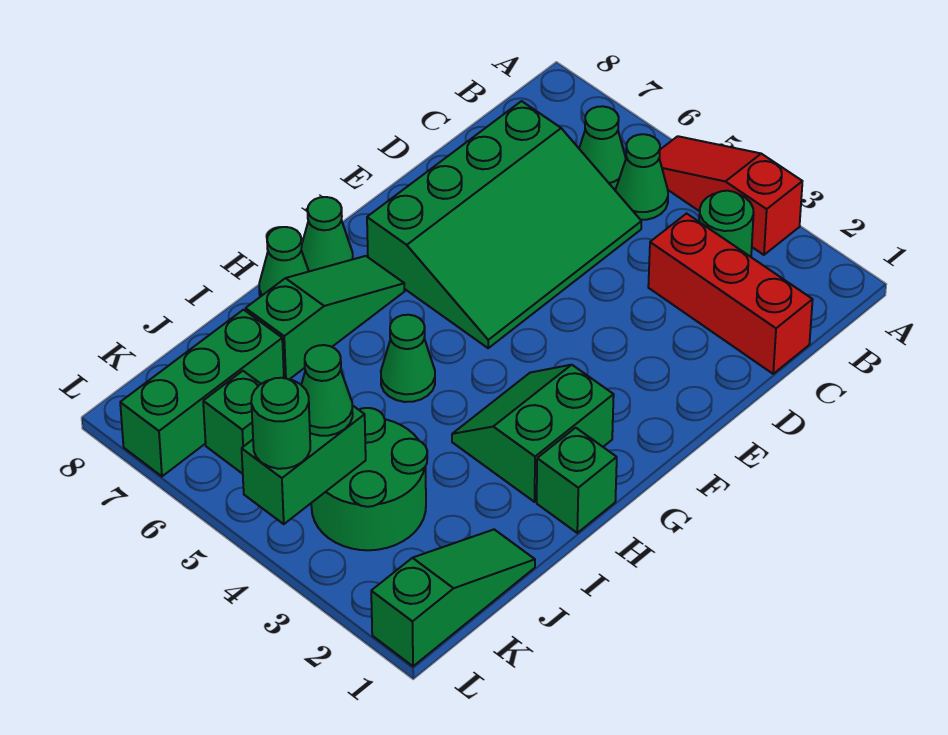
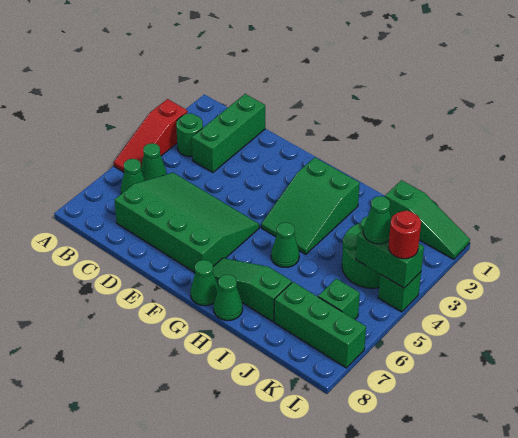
red brick C1:C3 level 1 -> green brick C1:C3 level 1
green slope G2:H3 level 1 top 2 -> green slope G2:H4 level 1 top 2
green brick H1 level 1 -> green brick L4 level 1
green slope J1:L1 level 1 top L -> green slope J1:L1 level 1 top J
green round brick L4 level 3 -> red round brick L4 level 3

